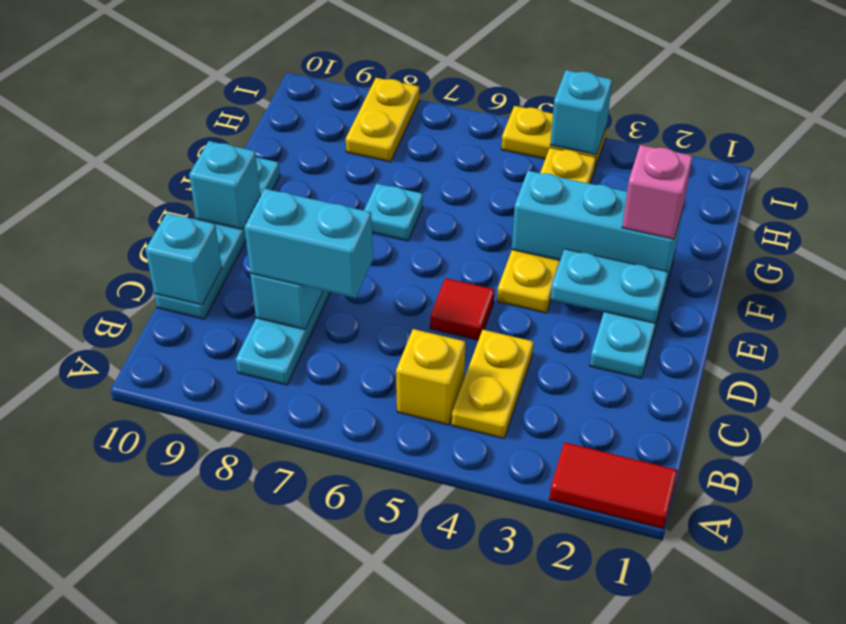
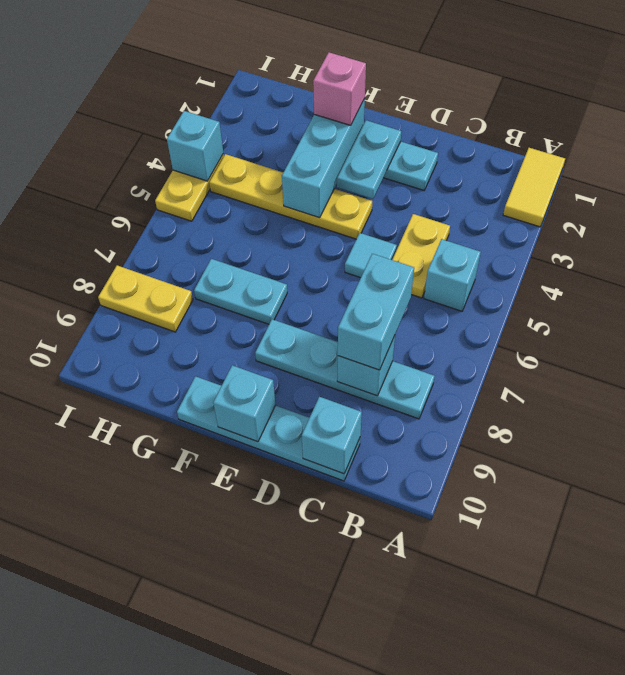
red tile A1:A2 level 1 -> yellow tile A1:A2 level 1
yellow plate B4:C4 level 1 -> yellow plate C4:C5 level 1
yellow brick B5 level 1 -> cyan brick B5 level 1
red tile D5 level 1 -> cyan tile D5 level 1
cyan plate F7 level 1 -> cyan plate F7:G7 level 1

